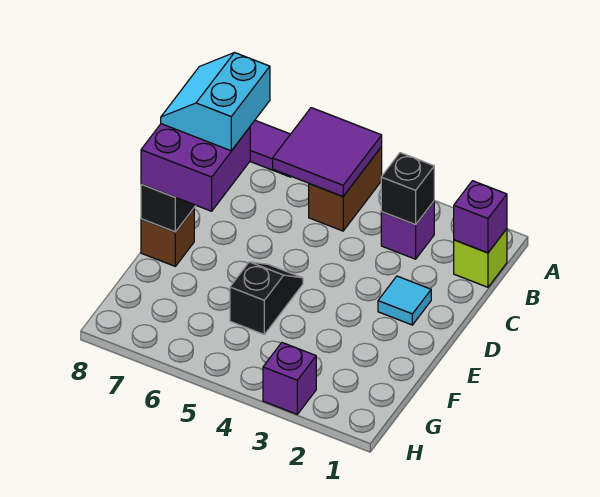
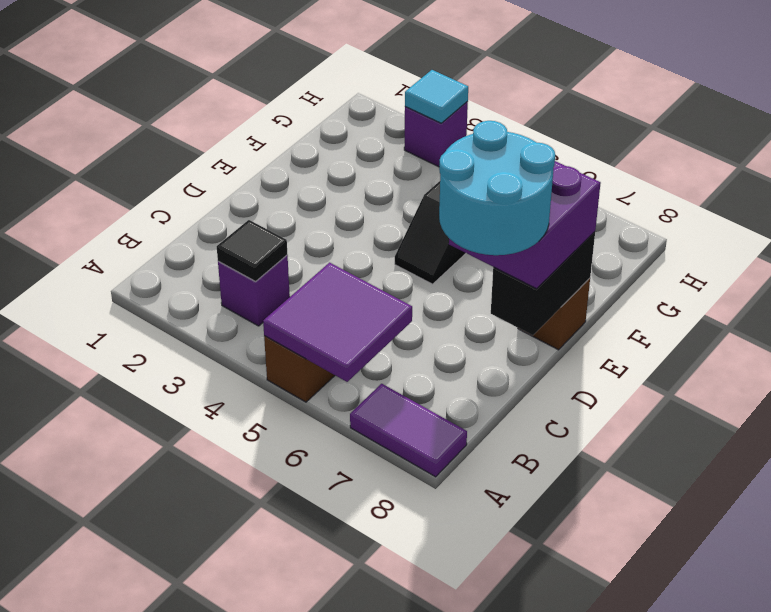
lime brick B1 level 1 -> none
purple brick B1 level 2 -> none
black brick B3 level 2 -> black tile B3 level 2
cyan slope C7:D8 level 4 top 7 -> cyan round brick C7:D8 level 4
cyan tile D2 level 1 -> cyan tile H3 level 2

